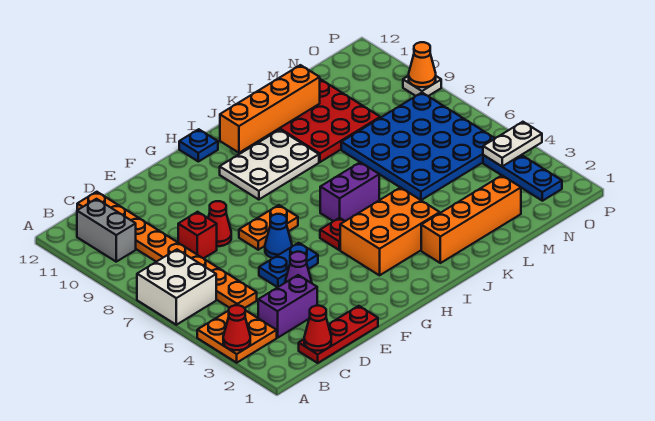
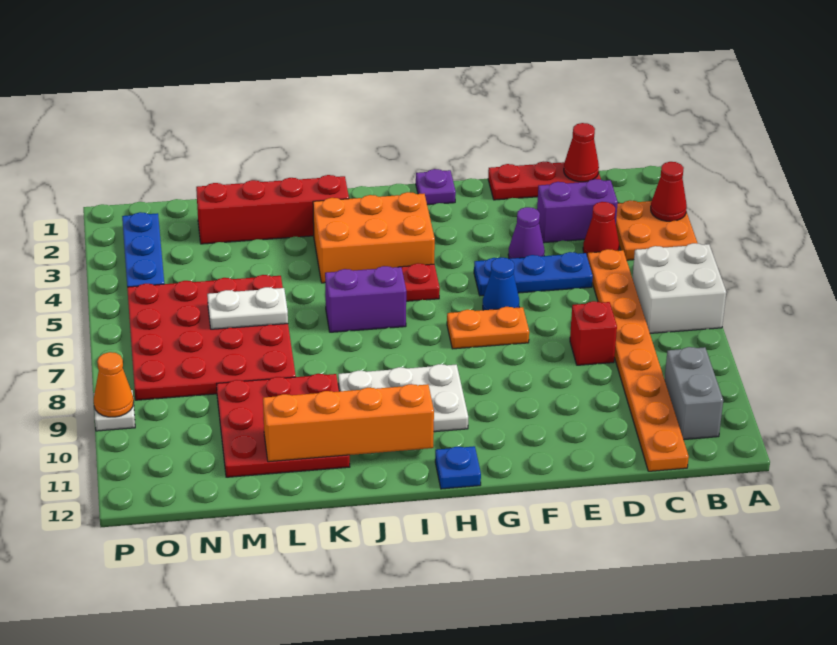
blue plate E5:F5 level 1 -> blue plate D5:F5 level 1
red cone E8 level 1 -> red cone C4 level 1
none -> purple plate G1 level 1
orange brick J2:M2 level 1 -> red brick J2:M2 level 1
blue plate L5:O8 level 1 -> red plate L5:O8 level 1
white plate O4:P4 level 2 -> white plate L6:M6 level 2

